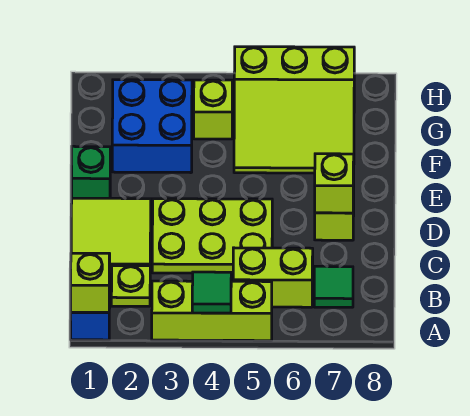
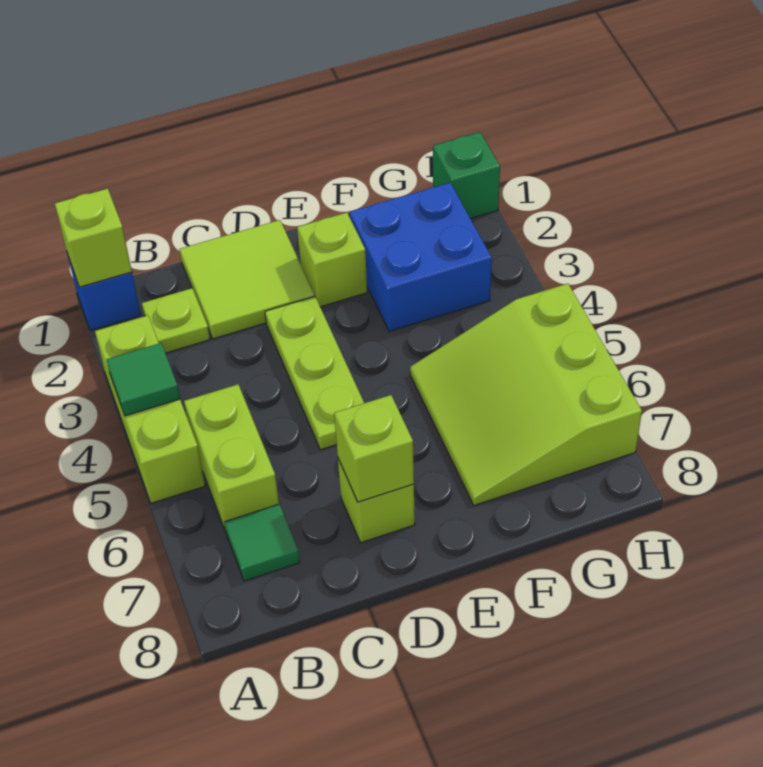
lime plate C3:D5 level 1 -> lime plate D3:D5 level 1
green brick E1 level 1 -> green brick H1 level 1
lime brick G4 level 1 -> lime brick E2 level 1

